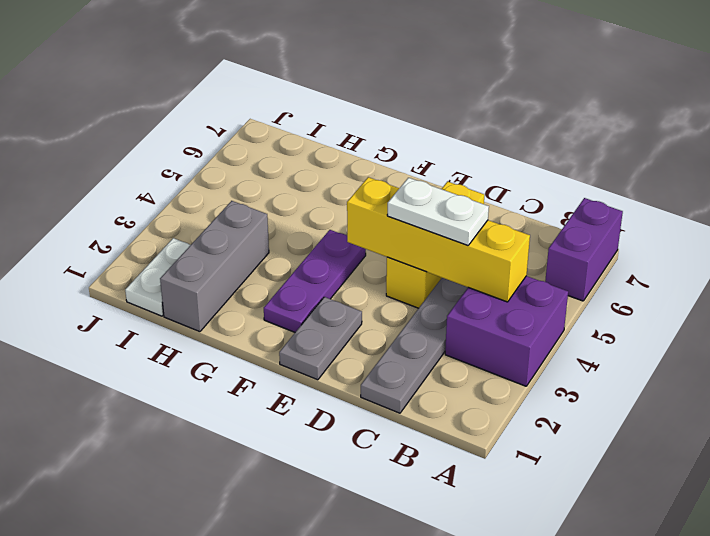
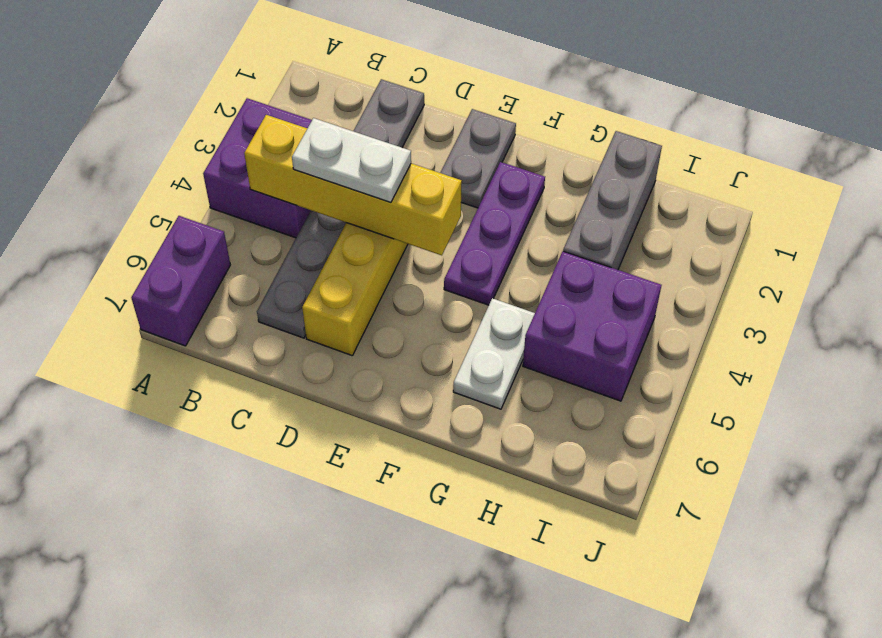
none -> purple brick H4:I5 level 1
white plate I1:I2 level 1 -> white plate G5:G6 level 1

